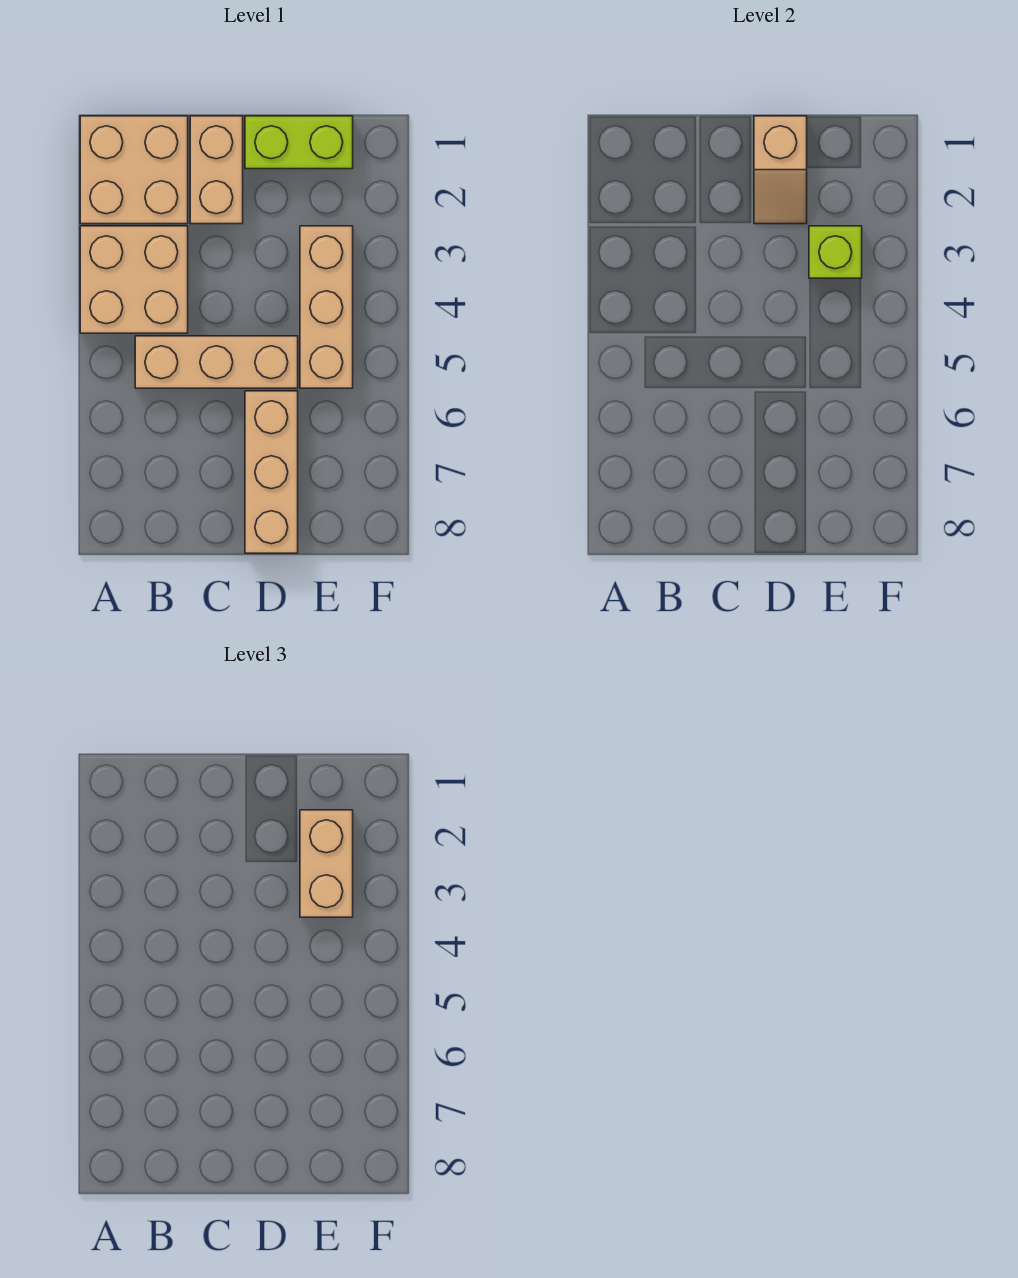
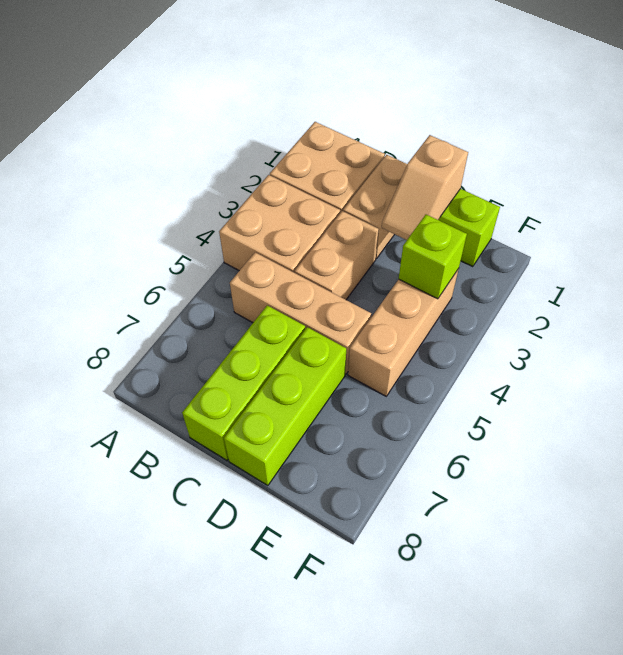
none -> lime brick C6:C8 level 1
tan brick D6:D8 level 1 -> lime brick D6:D8 level 1
tan brick E2:E3 level 3 -> tan brick C3:C4 level 1

